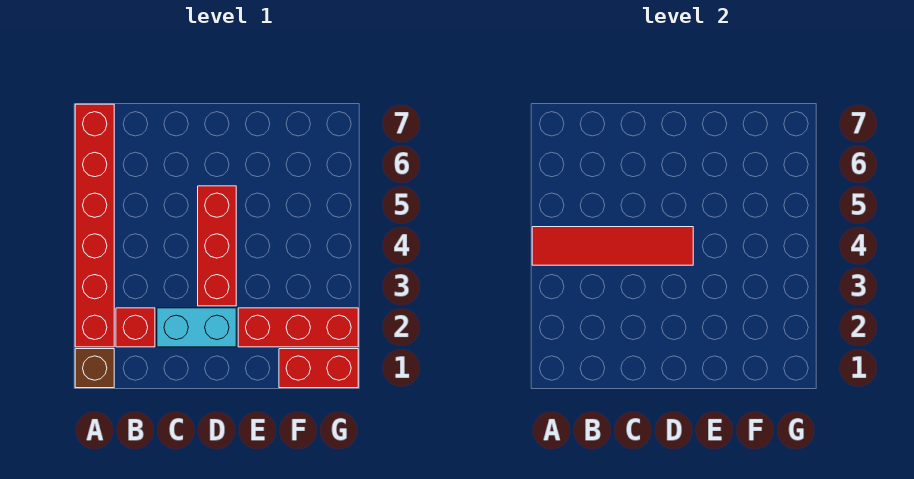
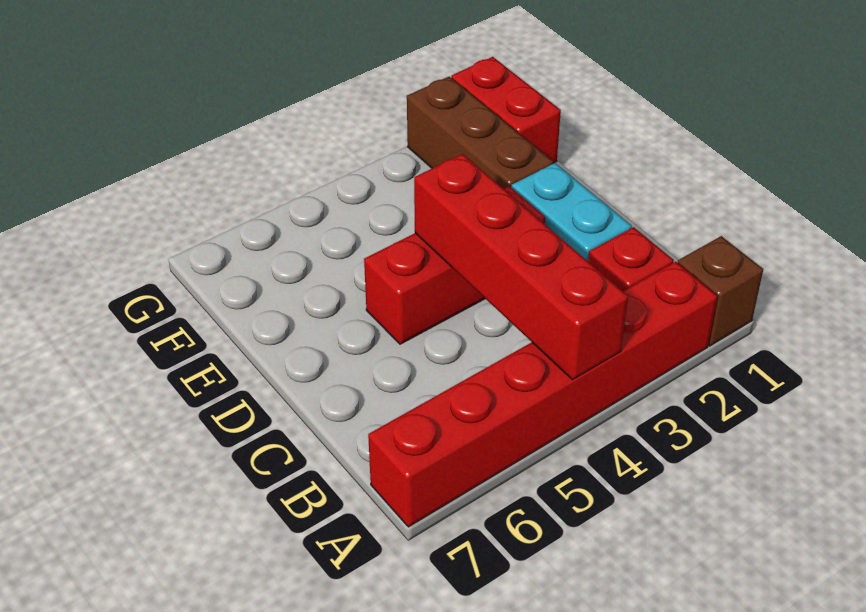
red tile A4:D4 level 2 -> red brick A4:D4 level 2
red brick E2:G2 level 1 -> brown brick E2:G2 level 1

